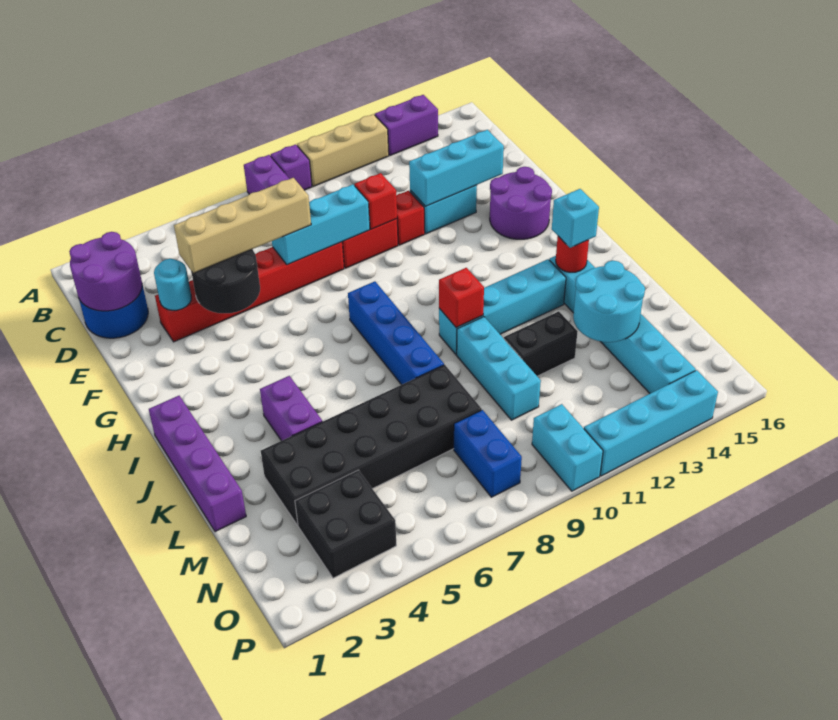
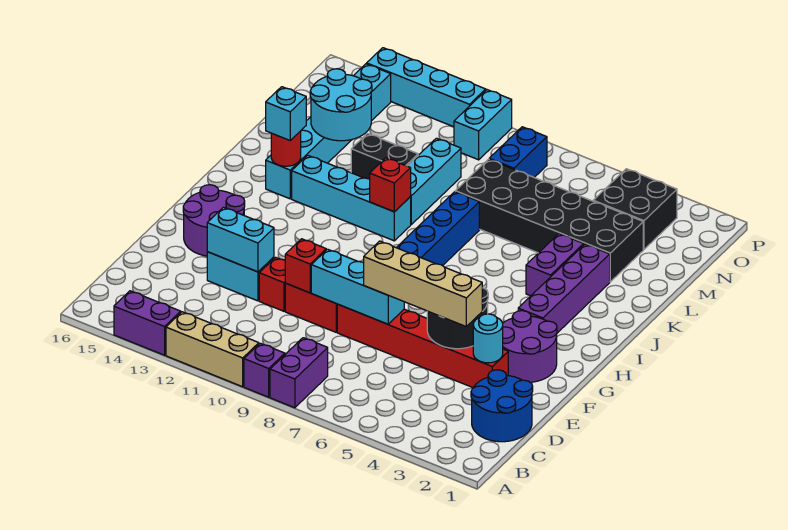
purple round brick C1:D2 level 2 -> purple round brick F2:G3 level 1
cyan brick E12:E14 level 2 -> cyan brick E12:E13 level 2
purple brick I1:L1 level 1 -> purple brick H3:K3 level 1

